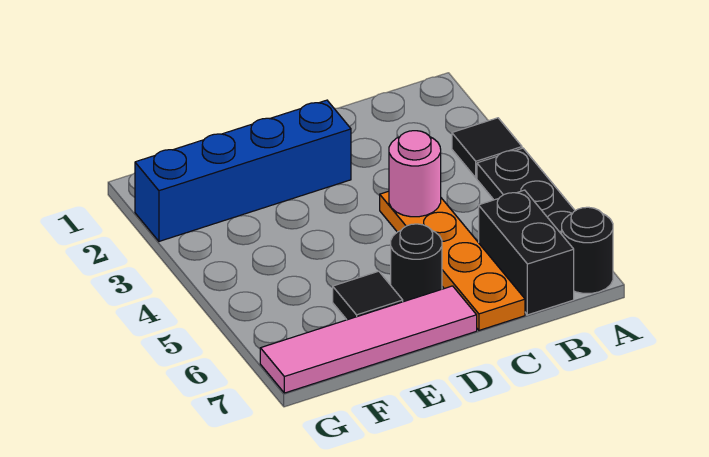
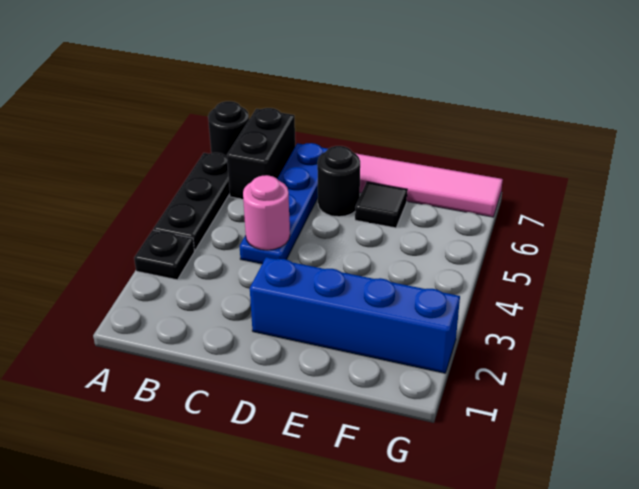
black tile A3 level 1 -> black plate A3 level 1
orange plate C4:C7 level 1 -> blue plate C4:C7 level 1

